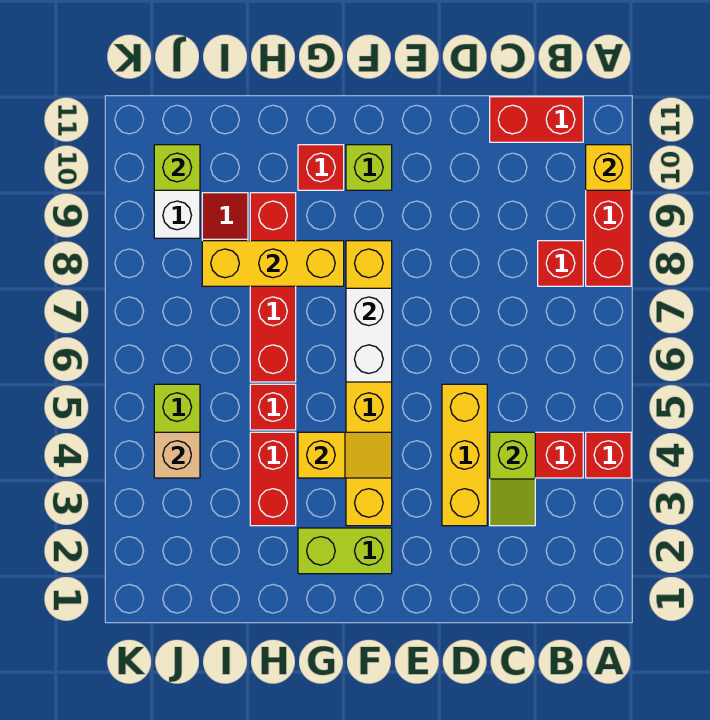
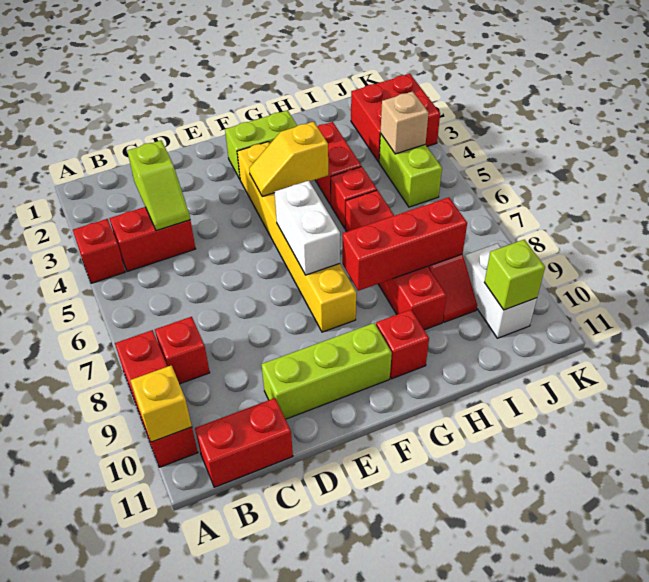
lime slope C3:C4 level 2 top 4 -> lime slope C3:C4 level 2 top 3
yellow brick D3:D5 level 1 -> none
lime brick F10 level 1 -> lime brick D10:F10 level 1
yellow brick G8:I8 level 2 -> red brick G8:I8 level 2
none -> red brick J2:K3 level 1

